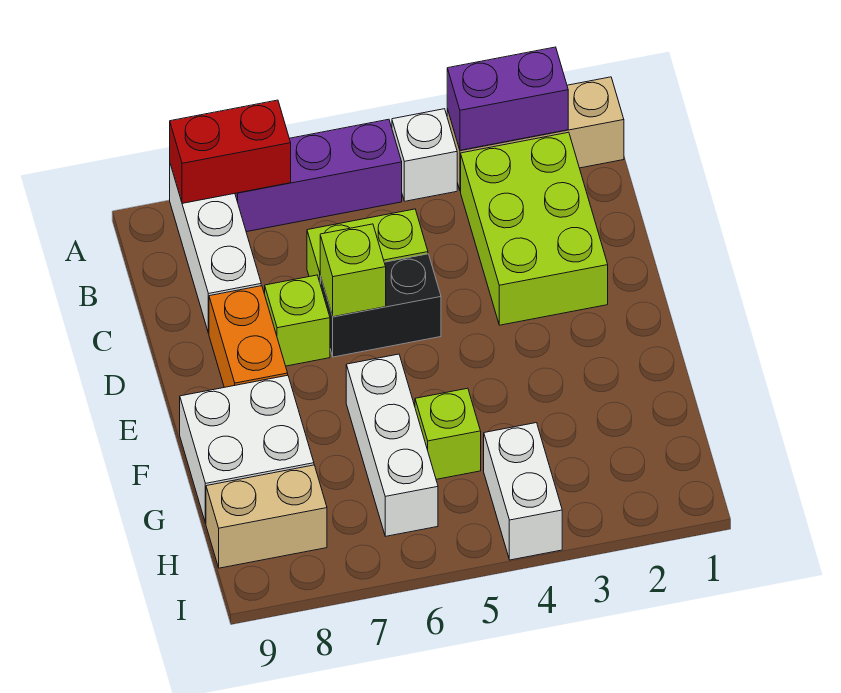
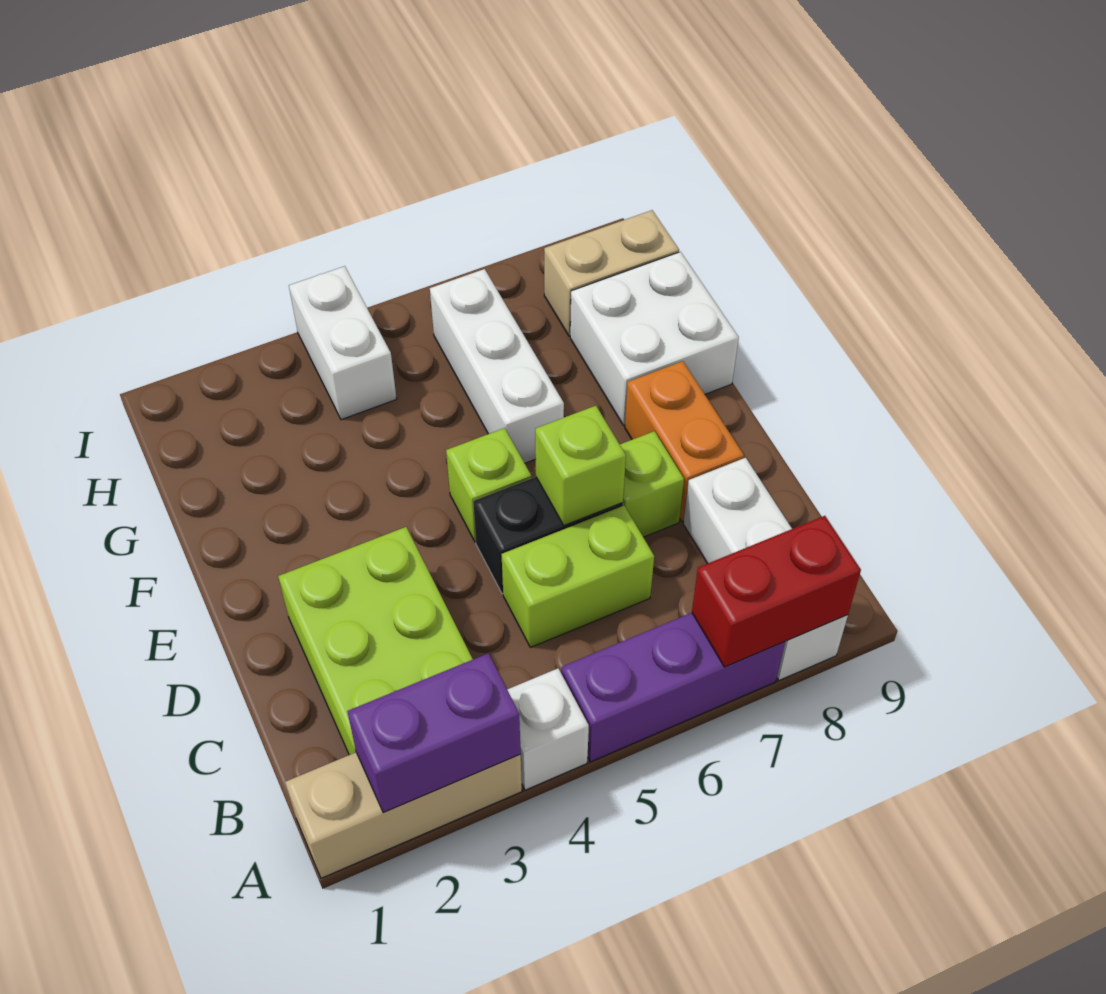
lime brick G5 level 1 -> lime brick E5 level 1

